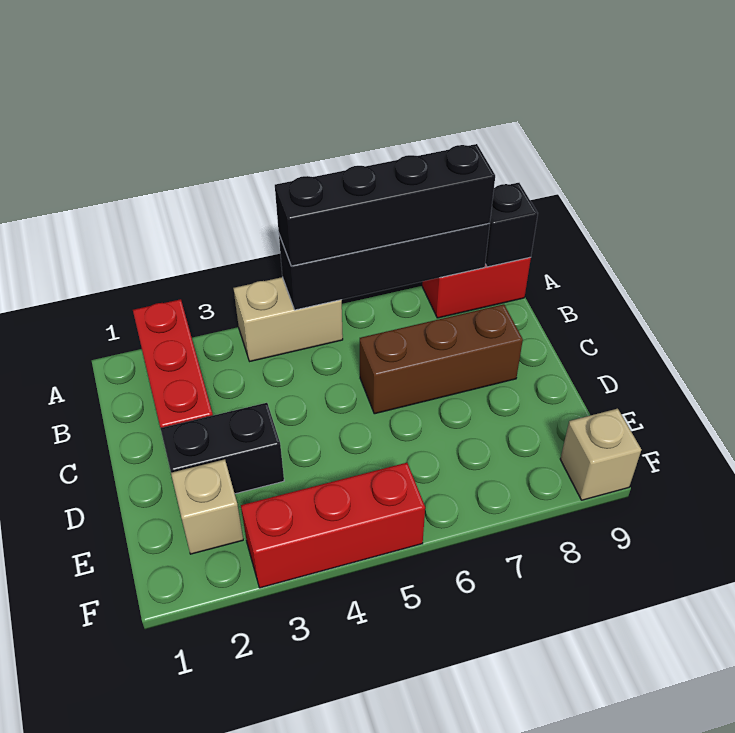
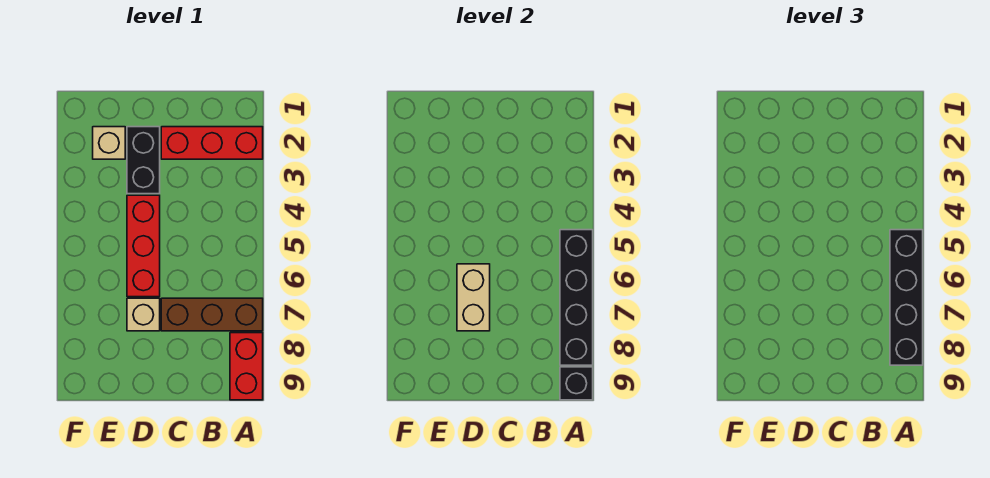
tan brick A4:A5 level 1 -> tan brick D6:D7 level 2
brown brick C6:C8 level 1 -> brown brick A7:C7 level 1
red brick F3:F5 level 1 -> red brick D4:D6 level 1
tan brick F9 level 1 -> tan brick D7 level 1

